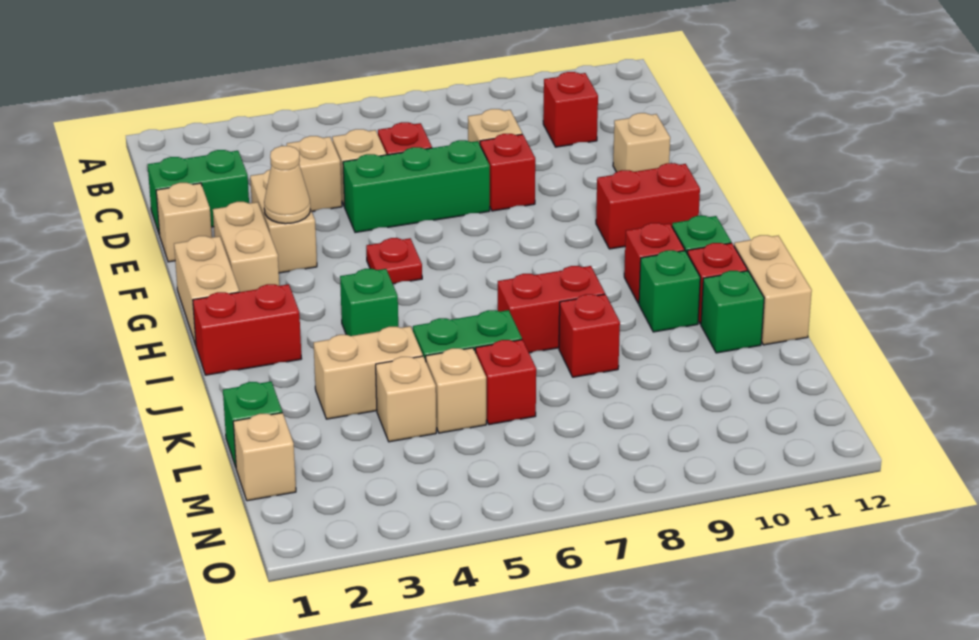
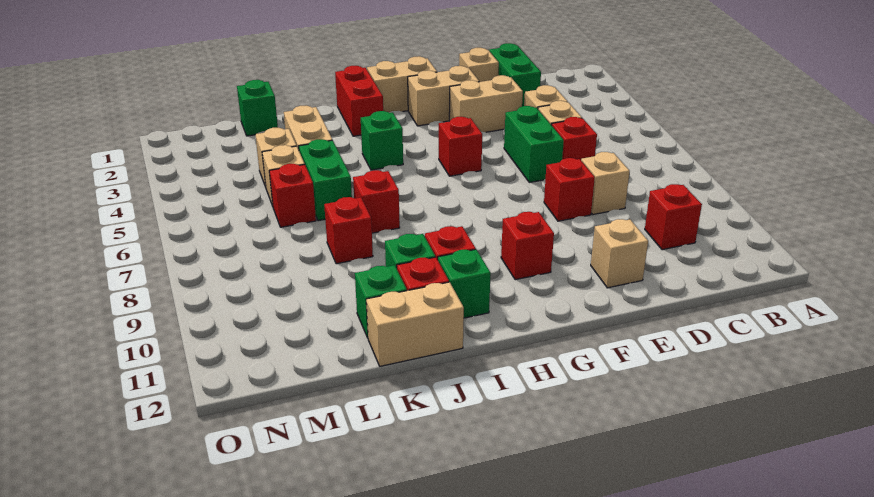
green brick E5:E7 level 1 -> green brick E5:E6 level 1
tan cone F3 level 2 -> none
red plate G5 level 1 -> red brick G5 level 1
red brick G10:G11 level 1 -> red brick G10 level 1
red brick J7:J8 level 1 -> red brick J7 level 1
tan brick M1 level 1 -> none

